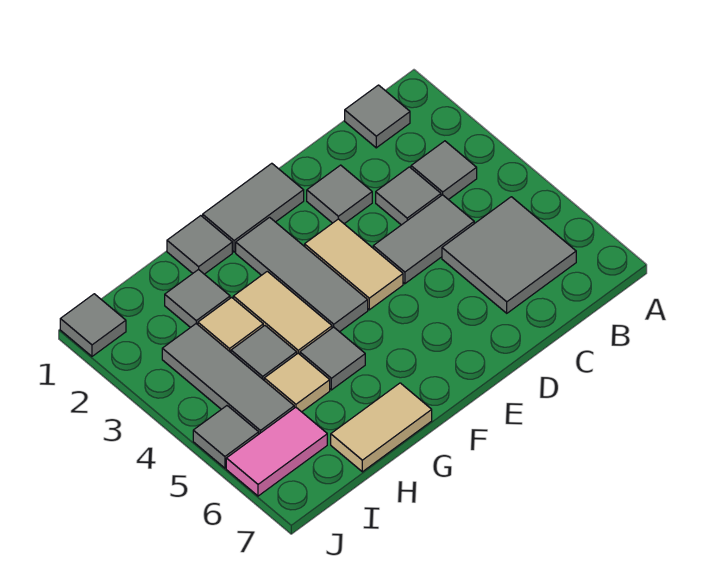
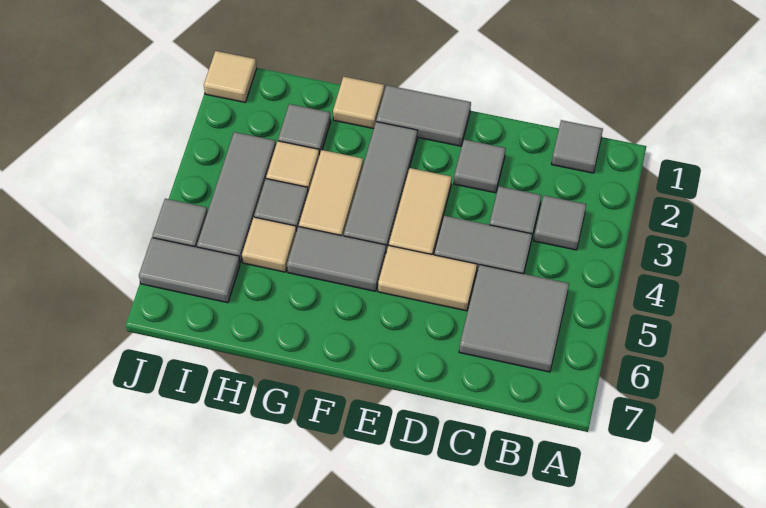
grey tile G1 level 1 -> tan tile G1 level 1
grey tile G5 level 1 -> grey tile F5:G5 level 1
tan tile G7:H7 level 1 -> tan tile D5:E5 level 1
pink tile I6:J6 level 1 -> grey tile I6:J6 level 1
grey tile J1 level 1 -> tan tile J1 level 1

